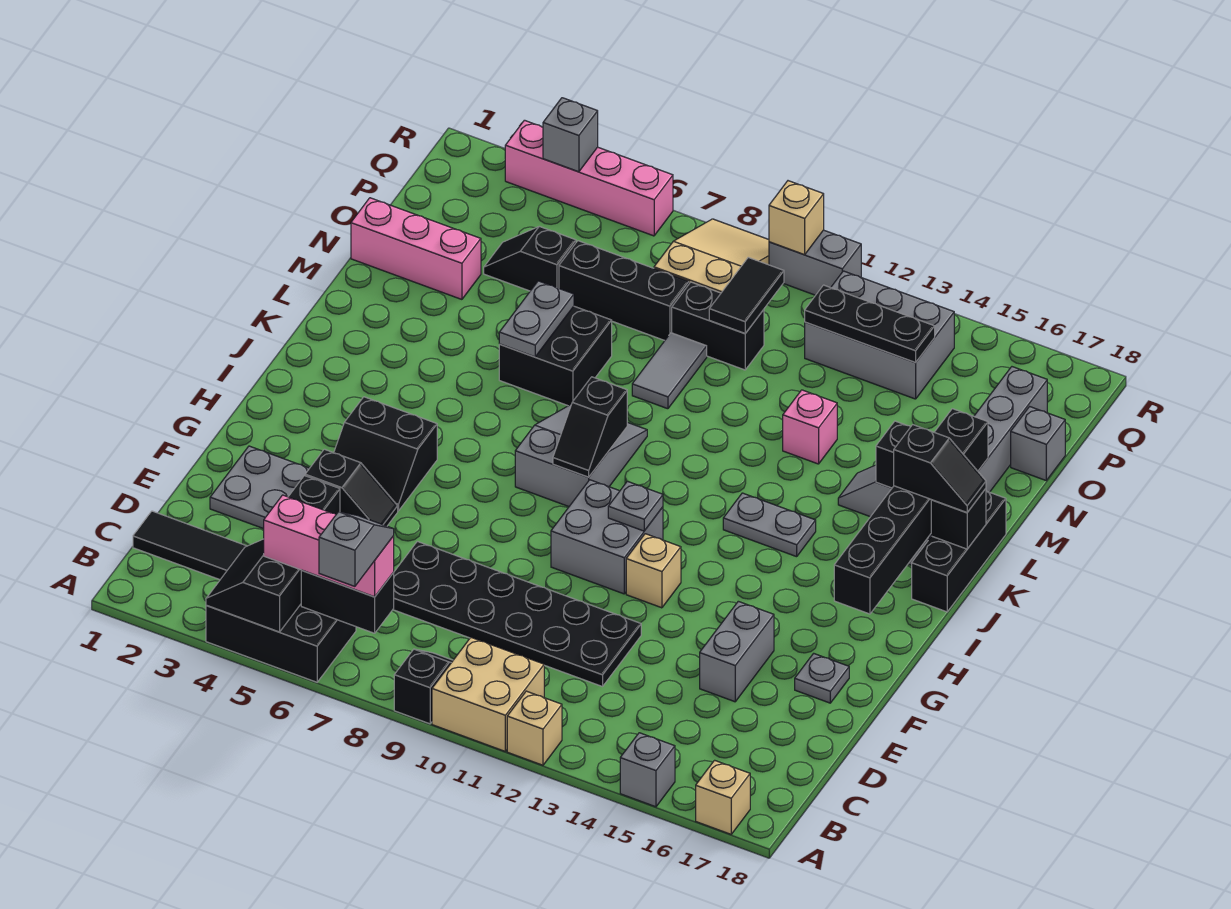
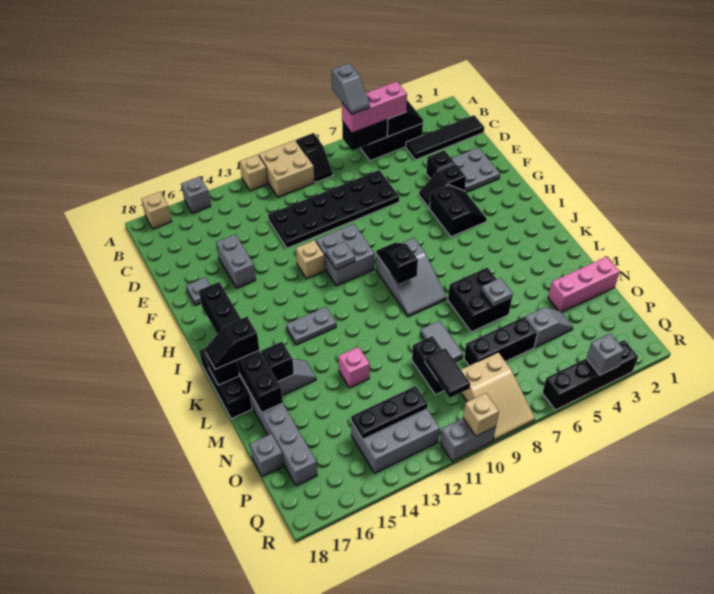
black slope G4:H5 level 1 top H -> black slope G4:H5 level 1 top 5
grey plate L6:M6 level 2 -> grey plate M6 level 2
black slope O4:O5 level 1 top 5 -> grey slope O4:O5 level 1 top 5
black brick O9:O10 level 1 -> black brick N10:O10 level 1
pink brick R3:R6 level 1 -> black brick R3:R6 level 1

